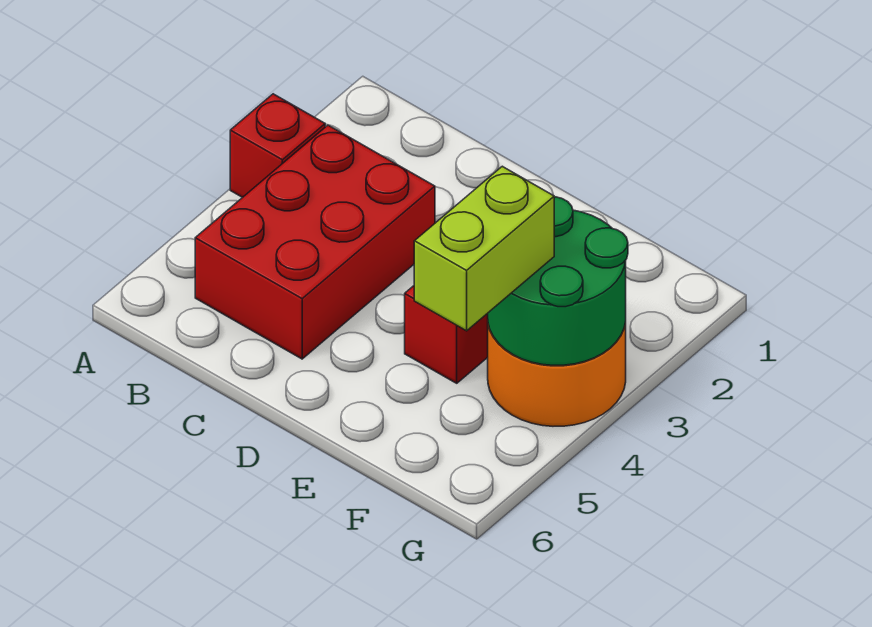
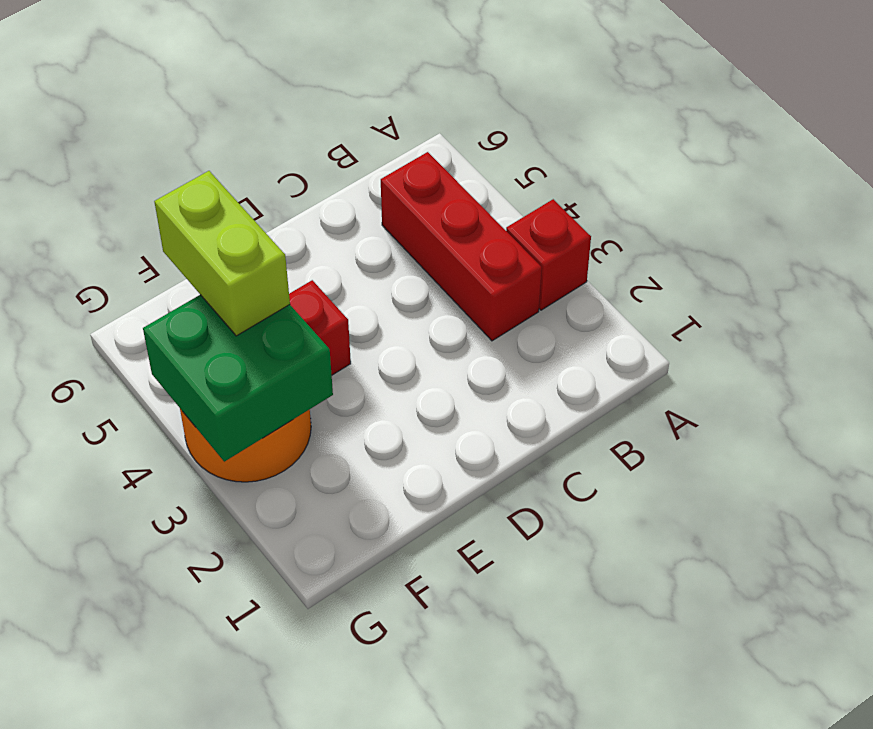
red brick B3:C5 level 1 -> red brick B3:B5 level 1
green round brick F3:G4 level 2 -> green brick F3:G4 level 2

